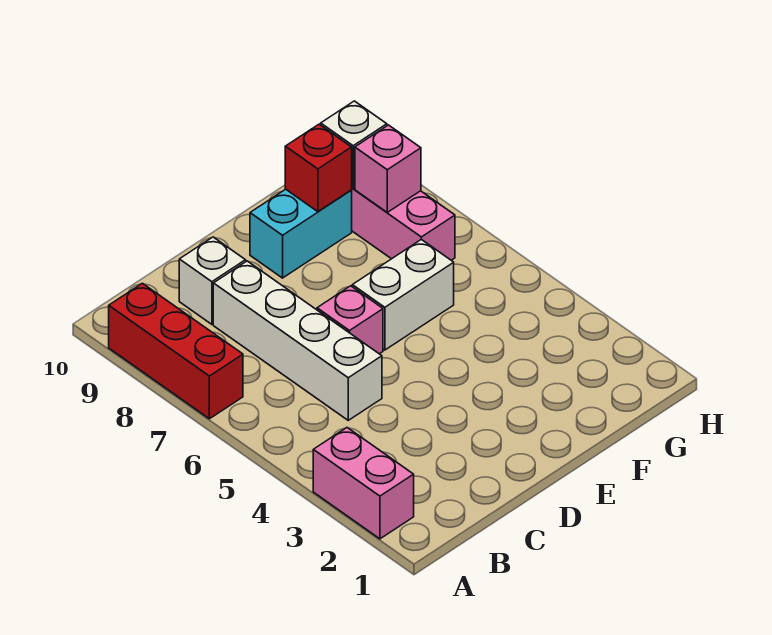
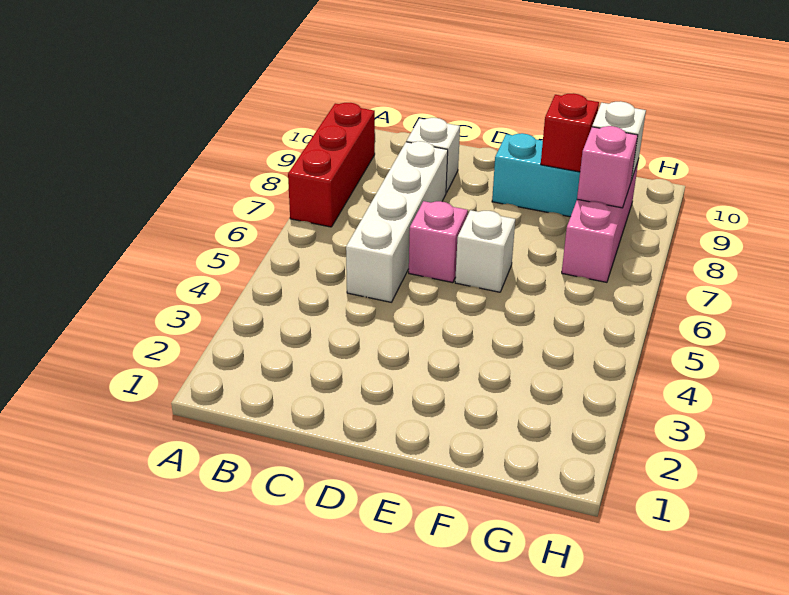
pink brick A2:A3 level 1 -> none
white brick E6:F6 level 1 -> white brick E6 level 1

